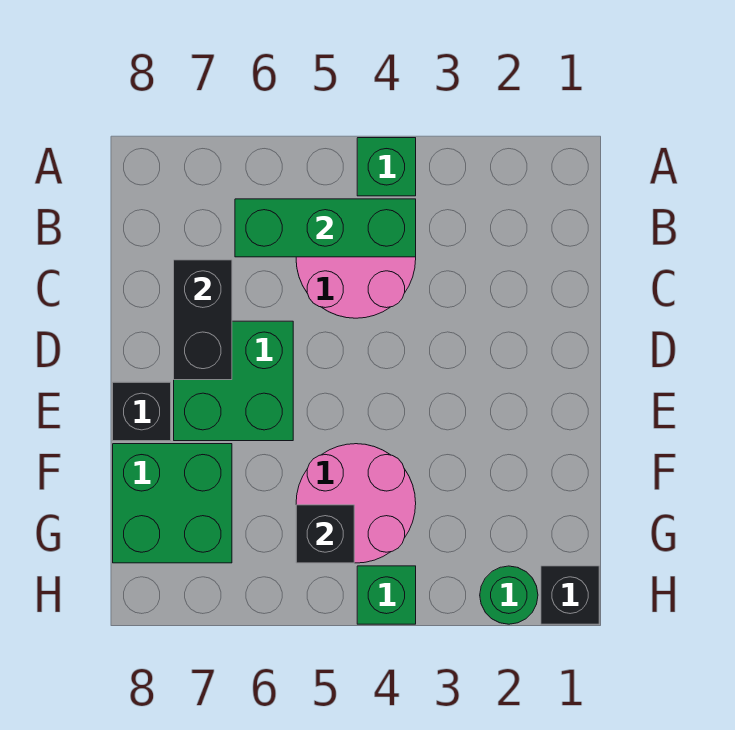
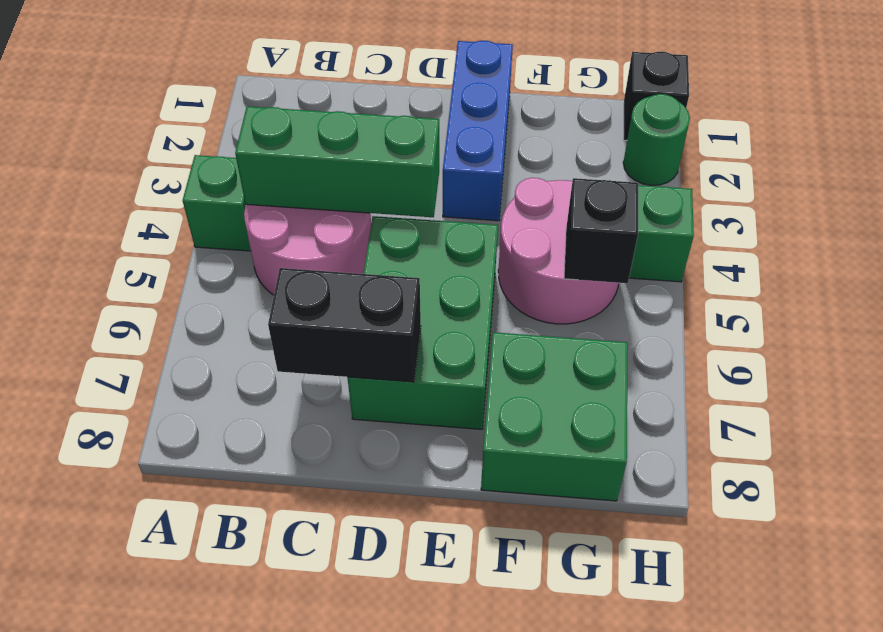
green brick B4:B6 level 2 -> green brick B4:D4 level 2
green brick D6:E7 level 1 -> green brick D5:E7 level 1
none -> blue brick E1:E3 level 1
black brick E8 level 1 -> none

